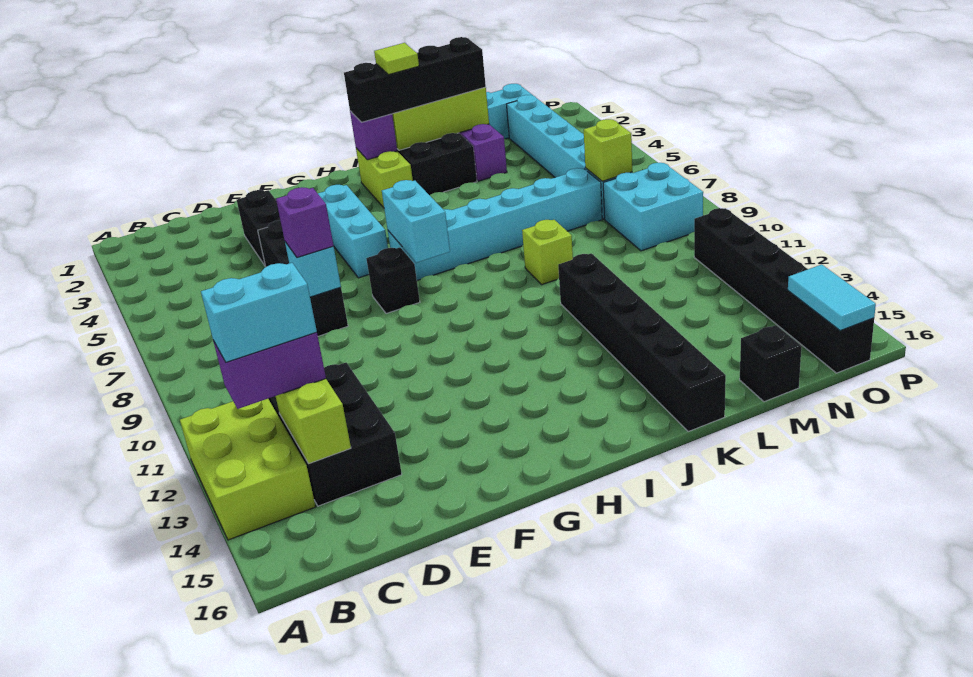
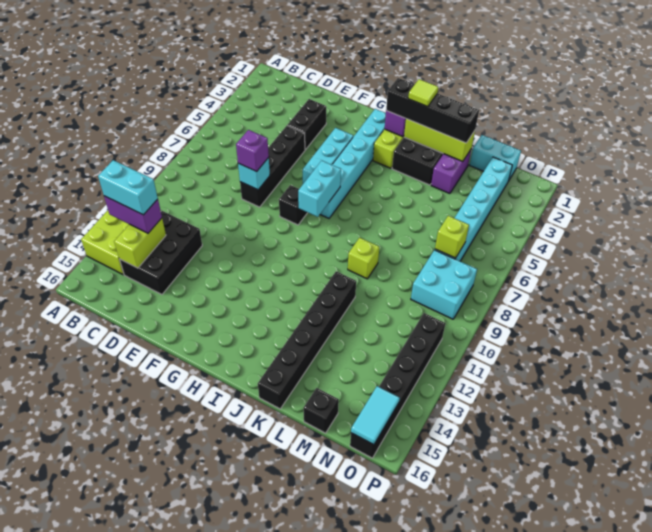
cyan brick H7:M7 level 1 -> cyan brick H2:H7 level 1

